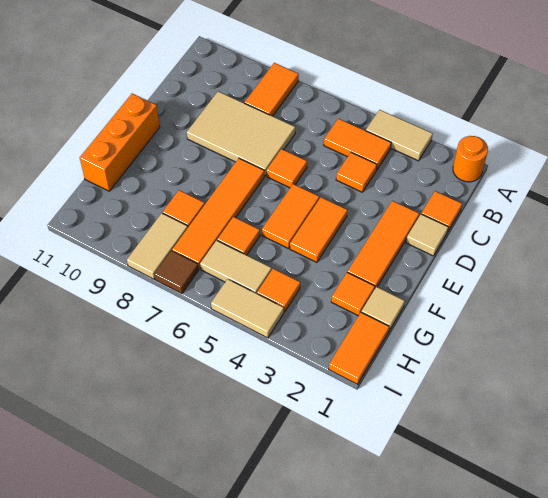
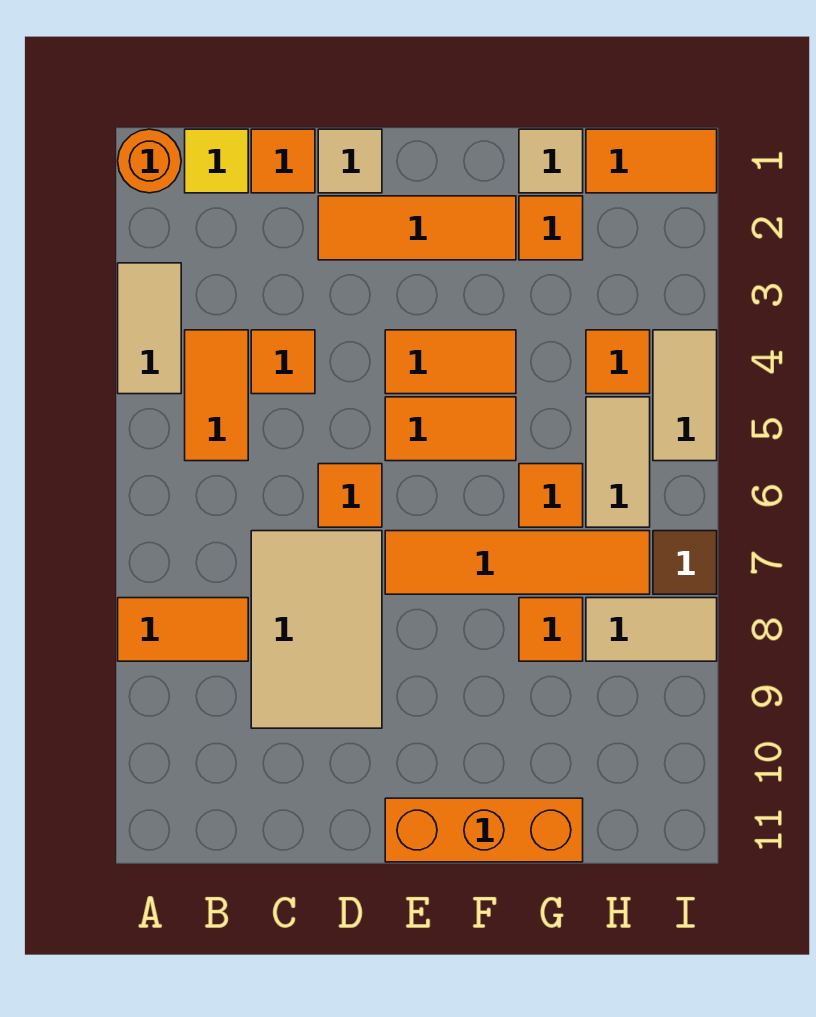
none -> yellow tile B1 level 1

